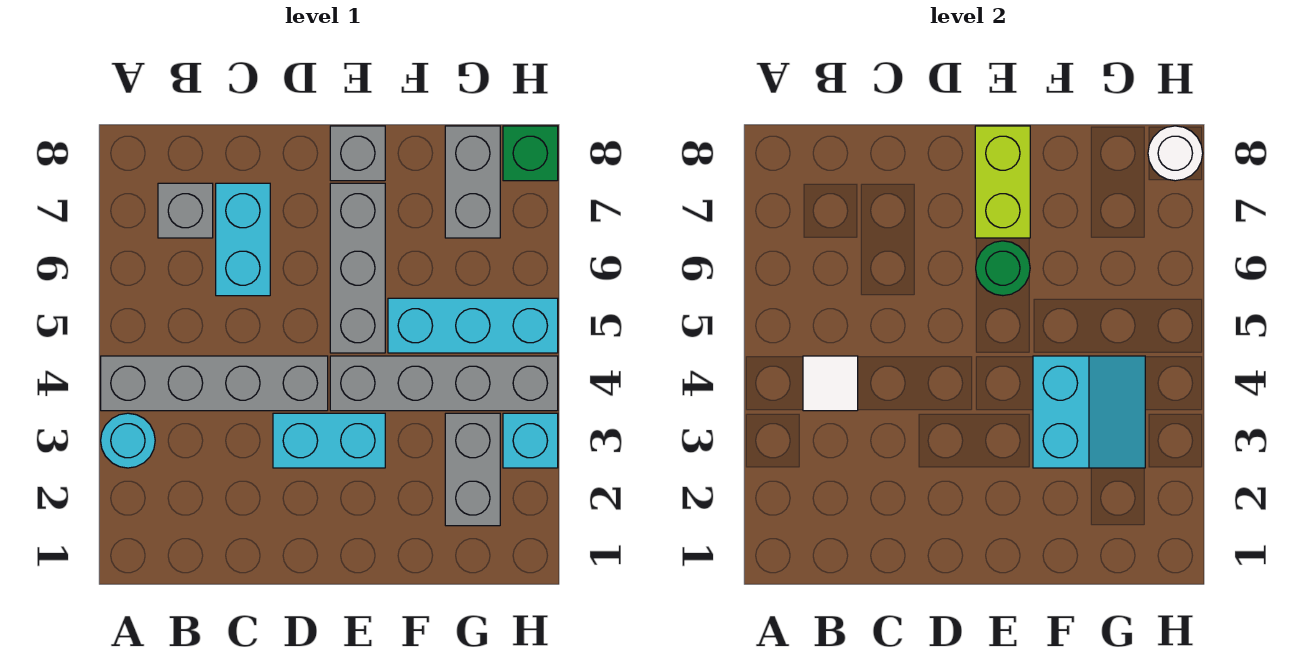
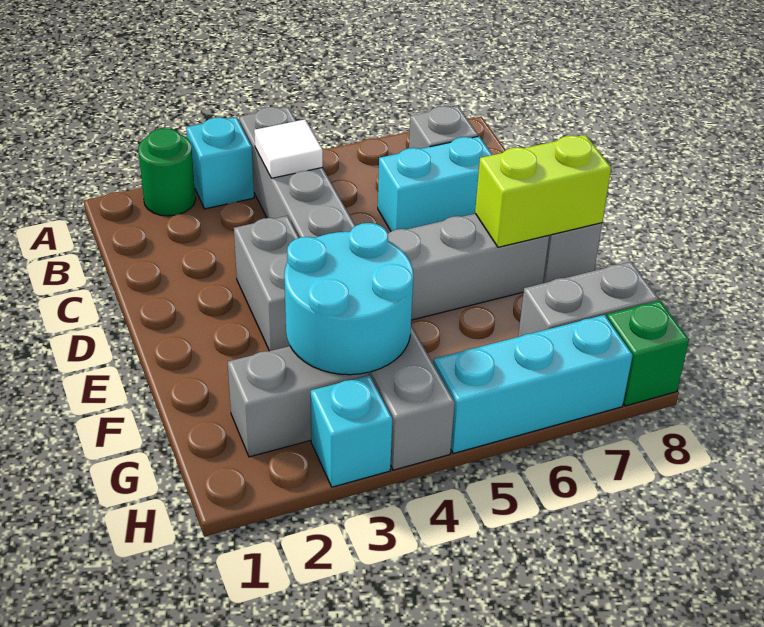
cyan round brick A3 level 1 -> cyan brick A3 level 1
cyan brick D3:E3 level 1 -> grey brick D3:E3 level 1
green round brick E6 level 2 -> green round brick A2 level 1
cyan slope F3:G4 level 2 top F -> cyan round brick F3:G4 level 2
cyan brick F5:H5 level 1 -> cyan brick H5:H7 level 1
white round brick H8 level 2 -> none

